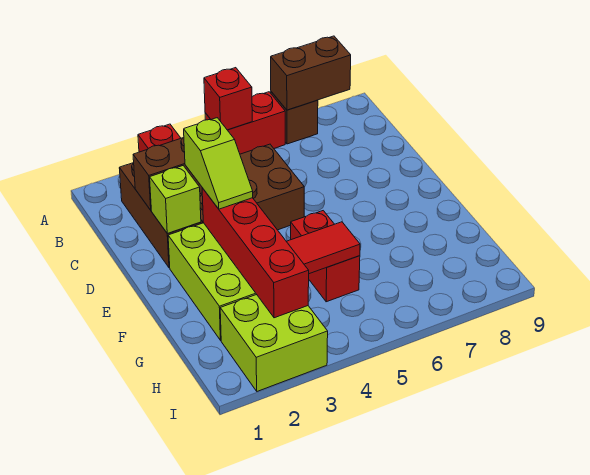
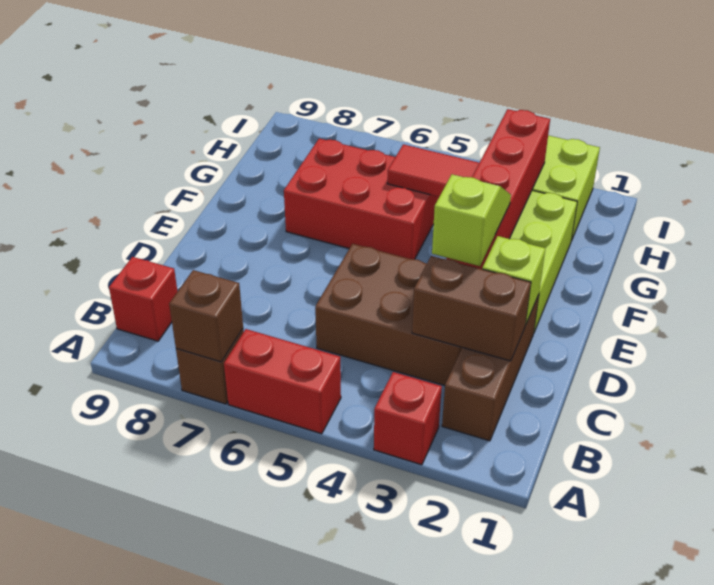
red brick A5 level 2 -> red brick B9 level 1
brown brick A7:A8 level 2 -> brown brick A7 level 2
red brick F5:G5 level 1 -> red brick F5:G7 level 1

